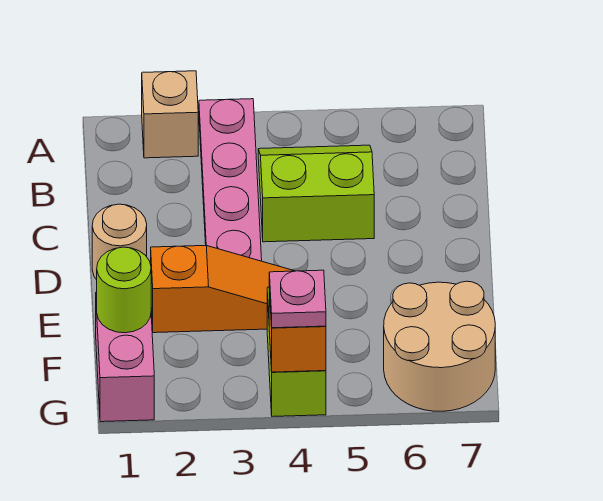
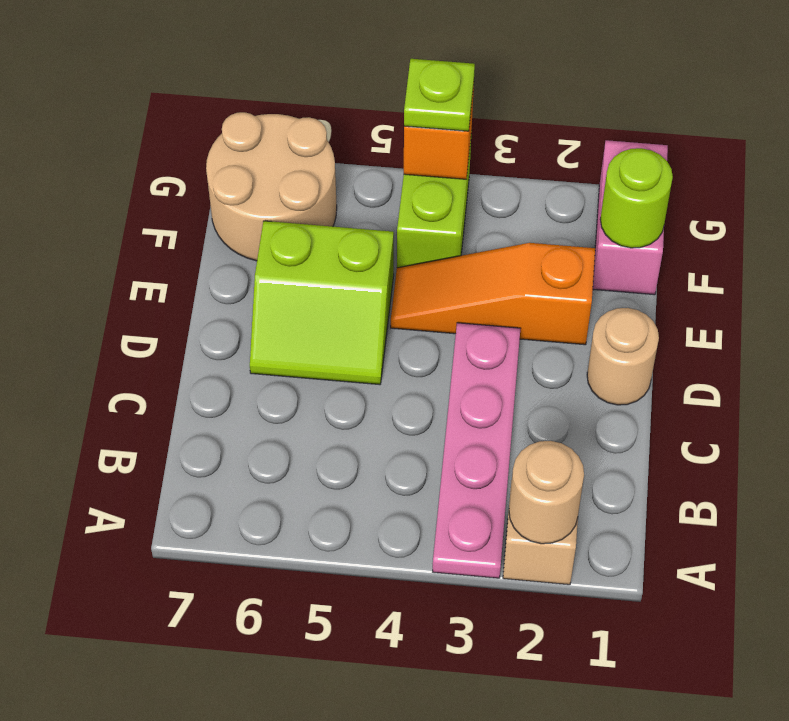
none -> tan round brick A2 level 2
lime slope B4:C5 level 1 top C -> lime slope D5:E6 level 1 top E
pink plate G4 level 3 -> lime plate G4 level 3

